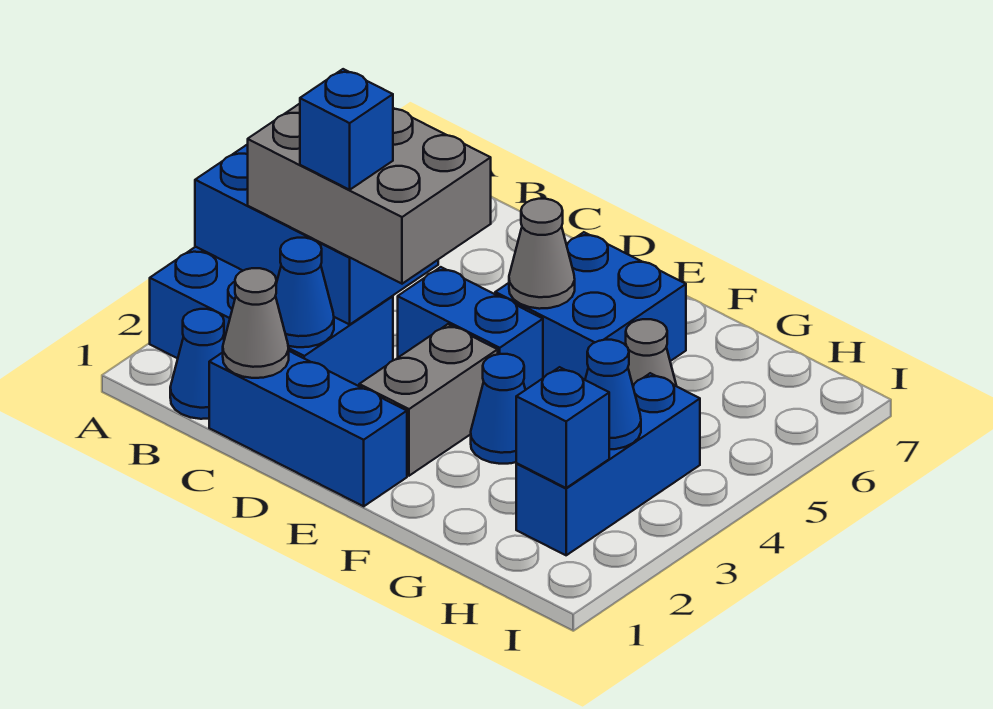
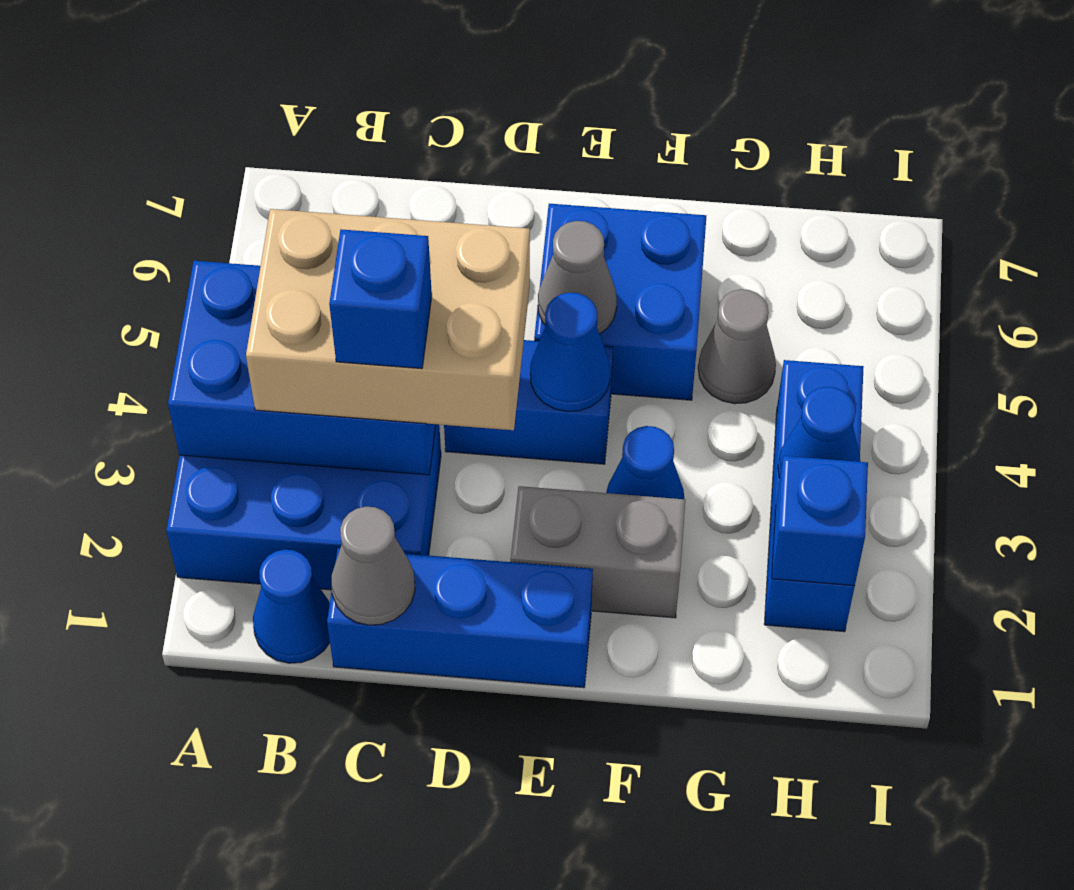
grey brick B3:D4 level 3 -> tan brick B3:D4 level 3
blue cone C2 level 2 -> blue cone E4 level 2
grey brick E2:E3 level 1 -> grey brick E2:F2 level 1

